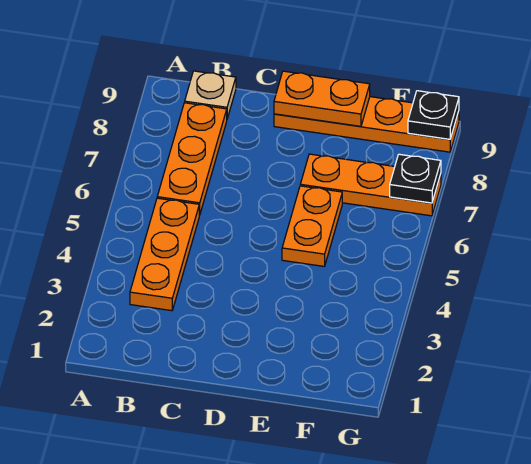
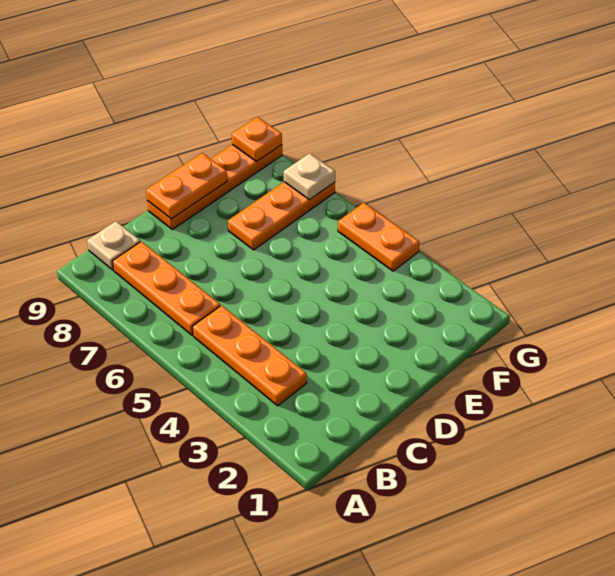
orange plate E5:E6 level 1 -> orange plate G4:G5 level 1
black plate G7 level 2 -> tan plate G7 level 2
black plate G9 level 2 -> orange plate G9 level 2

